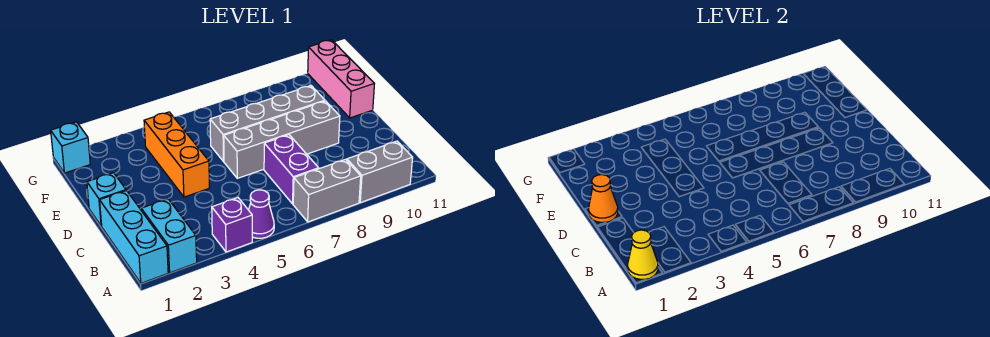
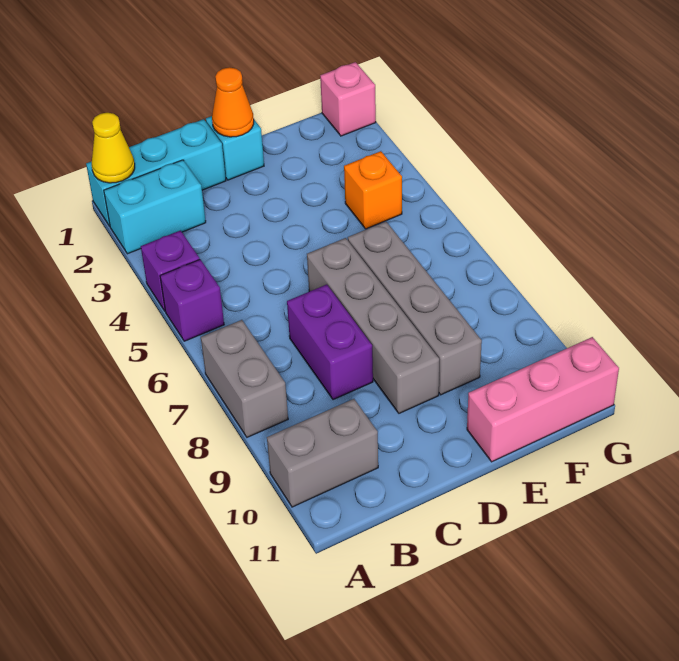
purple cone A5 level 1 -> purple brick A5 level 1
grey brick A9:A10 level 1 -> grey brick A10:B10 level 1
purple brick B7:C7 level 1 -> purple brick C7:C8 level 1
orange brick D4:F4 level 1 -> orange brick F4 level 1
cyan brick G1 level 1 -> pink brick G1 level 1

